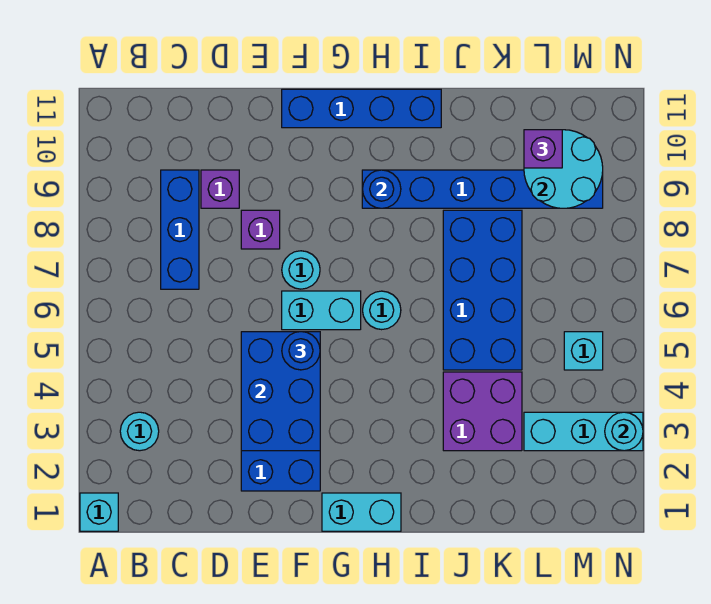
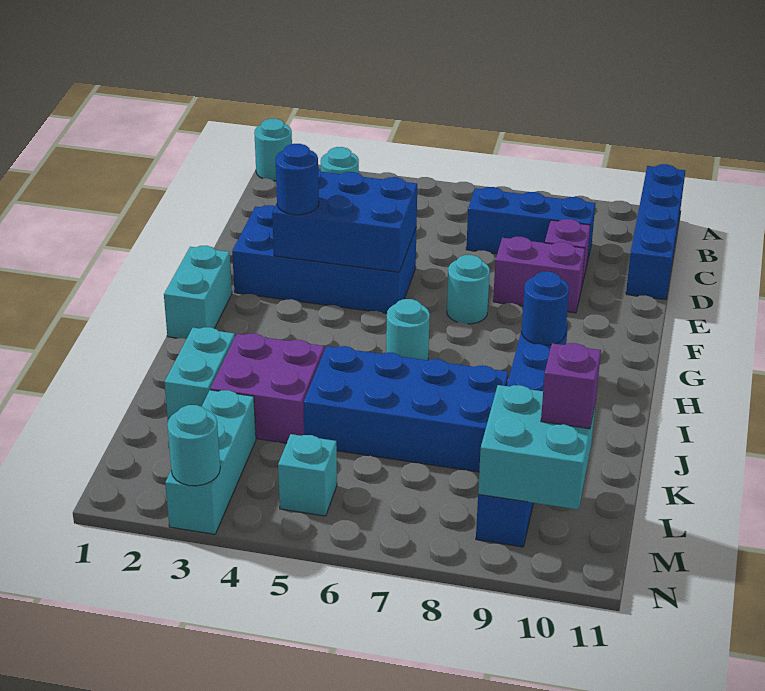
cyan brick A1 level 1 -> cyan round brick A1 level 1
purple brick E8 level 1 -> purple brick E8:E9 level 1
blue round brick F5 level 3 -> blue round brick F3 level 3
cyan brick F6:G6 level 1 -> cyan brick J2:K2 level 1
blue brick F11:I11 level 1 -> blue brick A11:D11 level 1
cyan round brick L9:M10 level 2 -> cyan brick L9:M10 level 2

